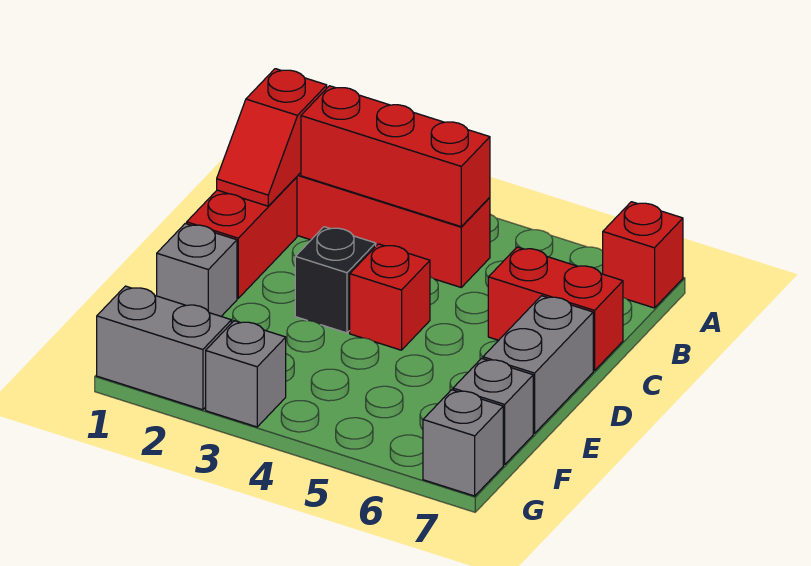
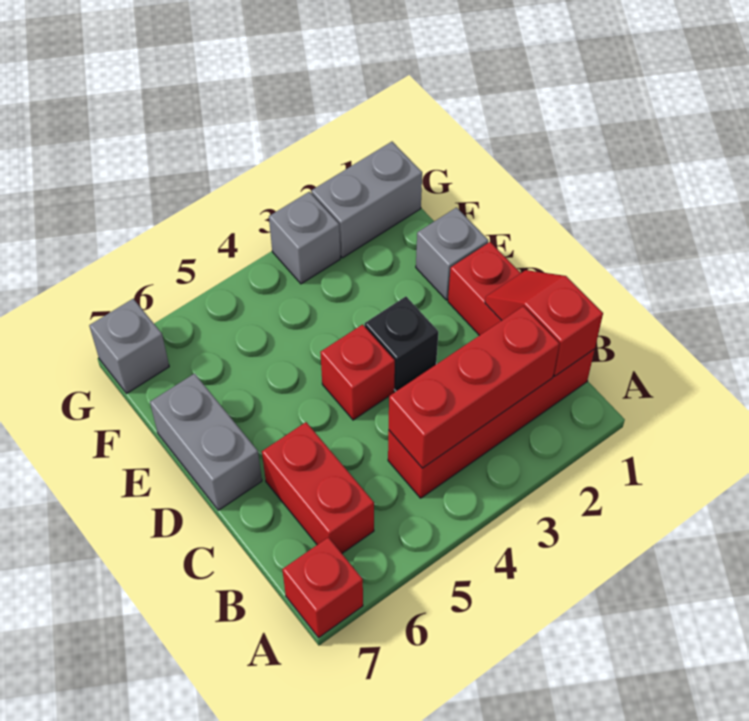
red brick C6:C7 level 1 -> red brick B6:C6 level 1
grey brick F7 level 1 -> none

